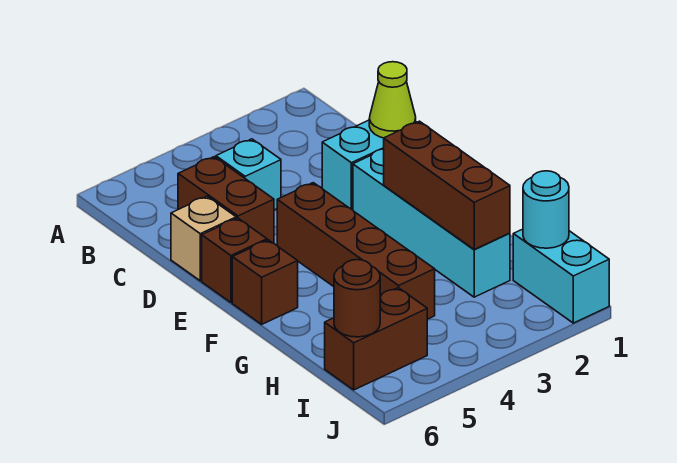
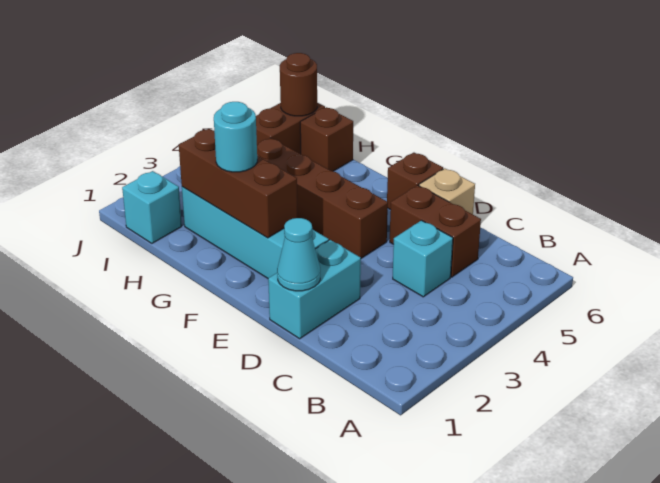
lime cone D1 level 2 -> cyan cone D1 level 2
brown brick F6 level 1 -> brown brick H6 level 1
cyan brick I1:J1 level 1 -> cyan brick I1 level 1
cyan round brick I1 level 2 -> cyan round brick G2 level 3

